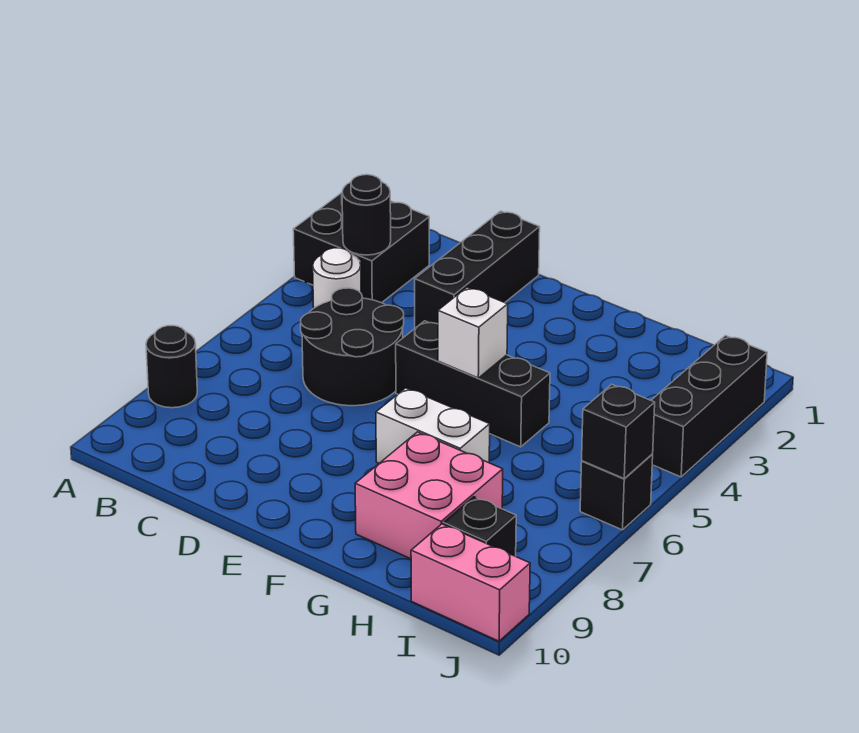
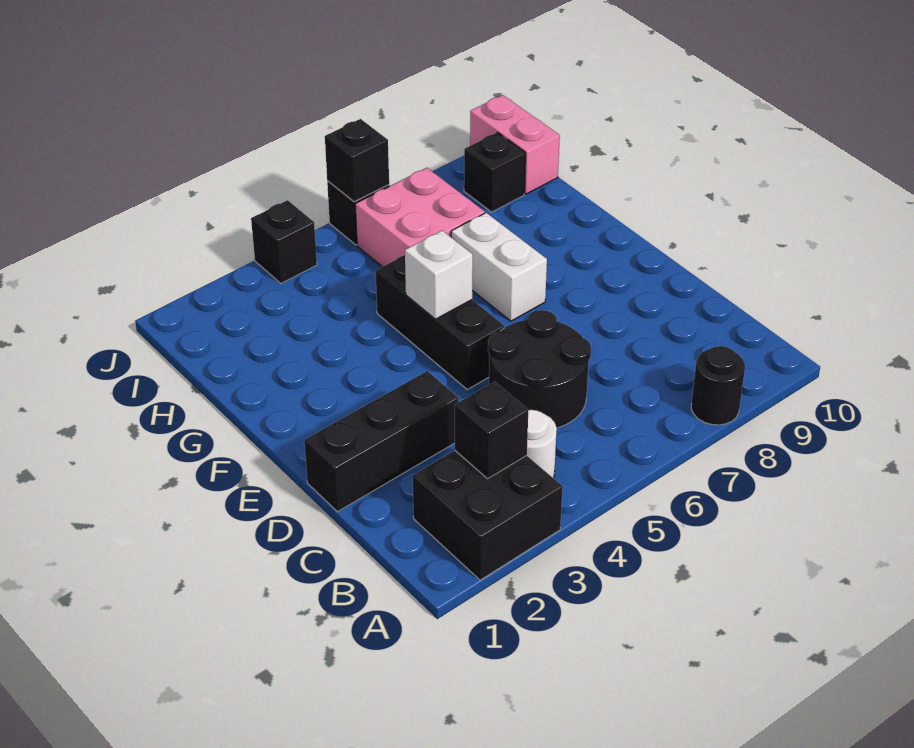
black round brick B3 level 2 -> black brick B3 level 2
pink brick G8:H9 level 1 -> pink brick H6:I7 level 1
black brick J2:J4 level 1 -> black brick J4 level 1

